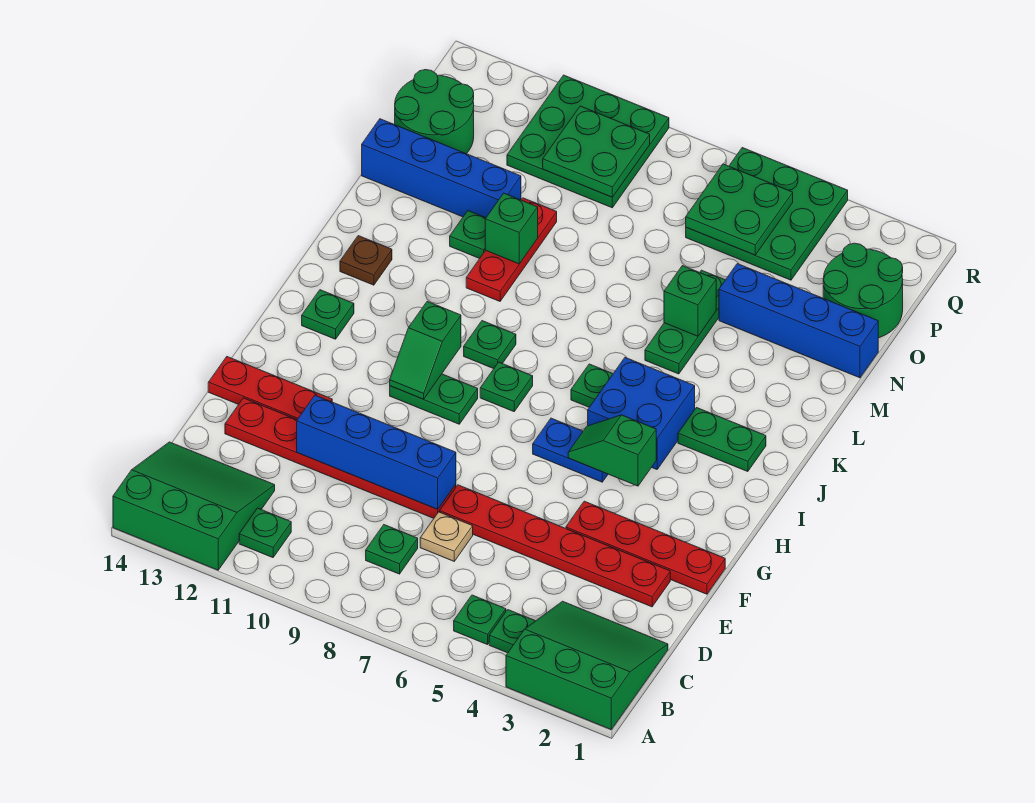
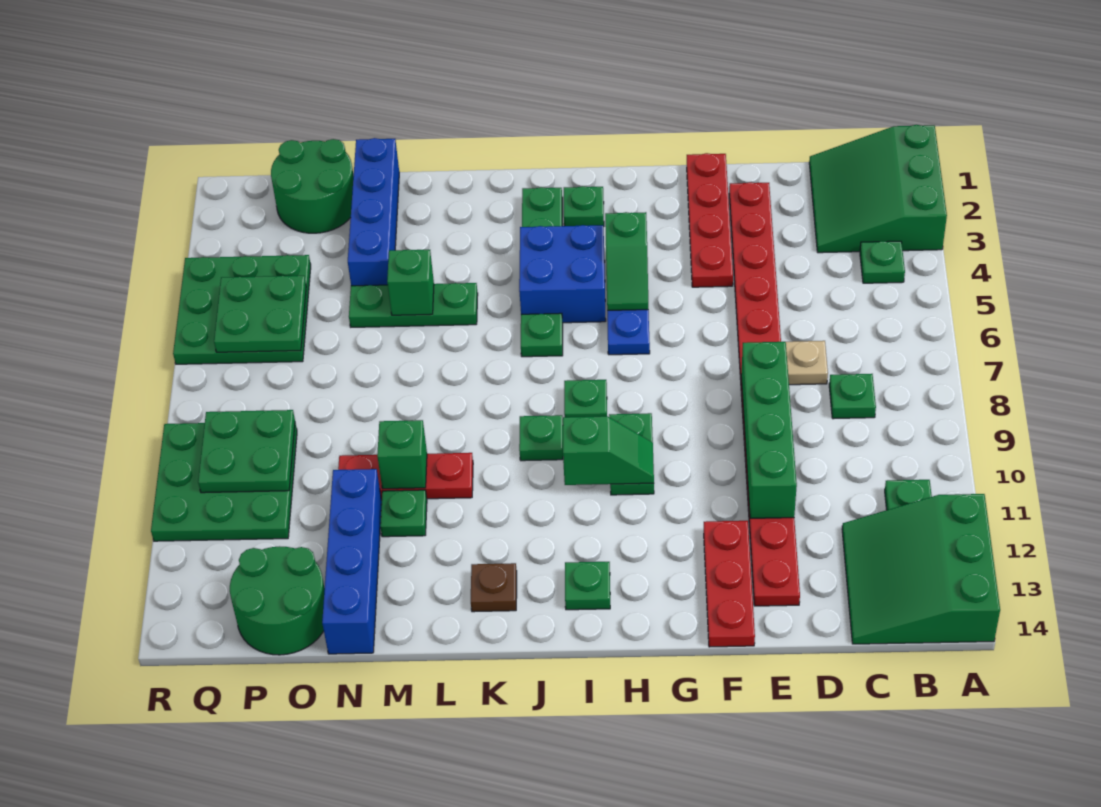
green plate B5 level 1 -> green plate I2 level 1
blue brick E8:E11 level 2 -> green brick E8:E11 level 2

